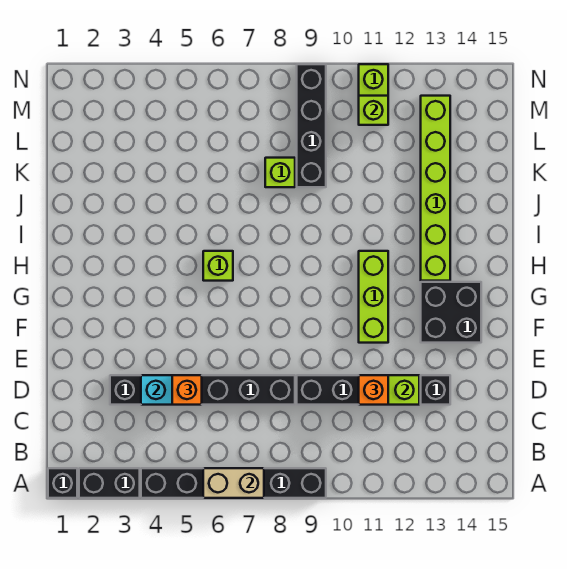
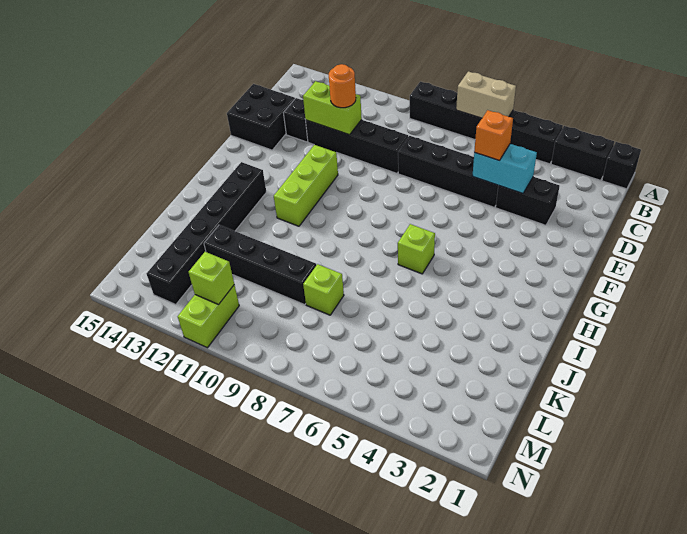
orange brick D11 level 3 -> orange round brick D11 level 3
black brick F13:G14 level 1 -> black brick D14:E15 level 1
lime brick H13:M13 level 1 -> black brick H13:M13 level 1
black brick K9:N9 level 1 -> black brick K9:K12 level 1

